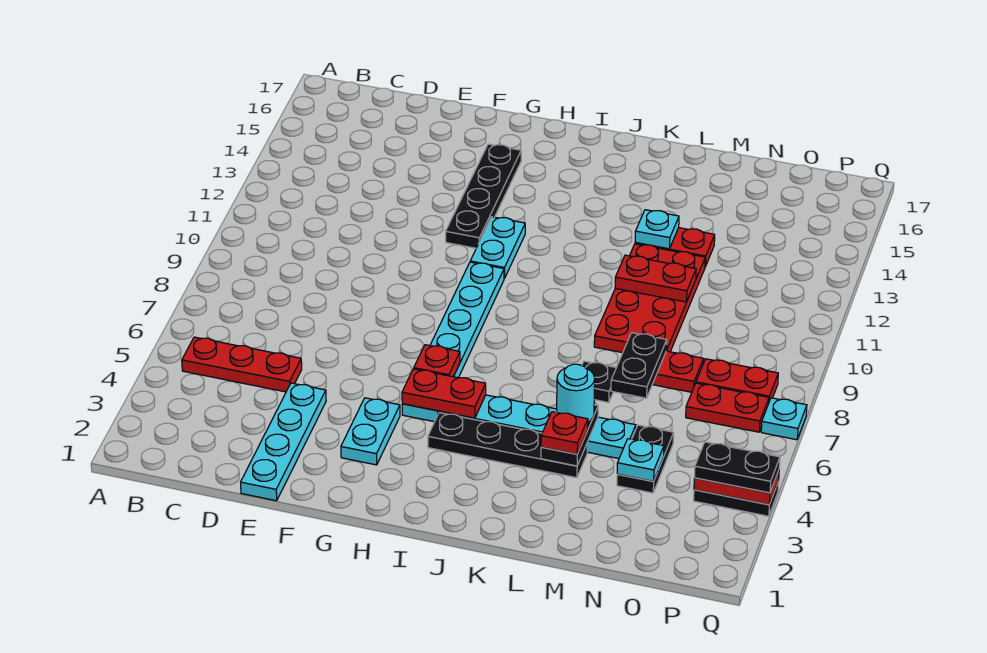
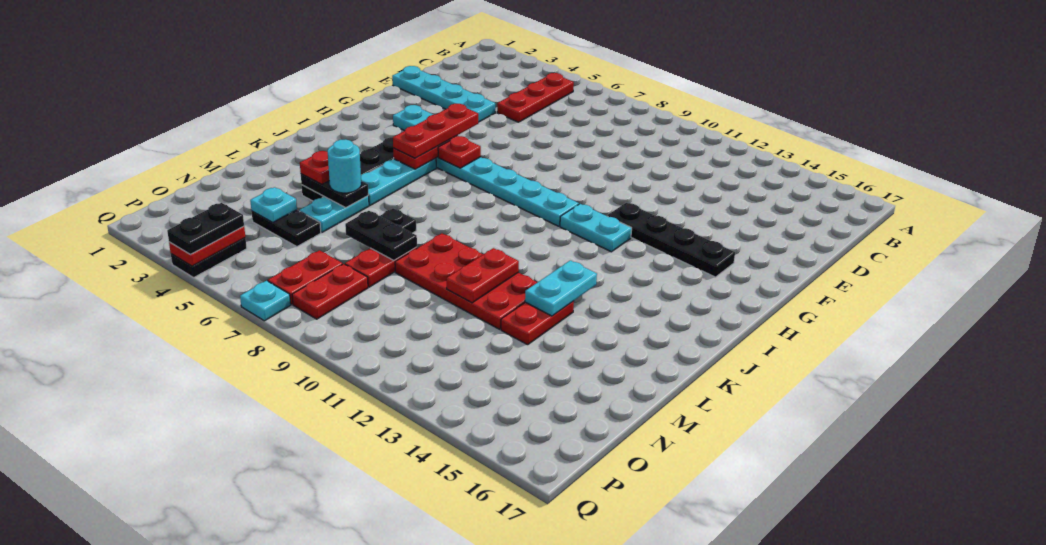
none -> red plate G5:I5 level 3
cyan plate L13 level 2 -> cyan plate K13:L13 level 2

